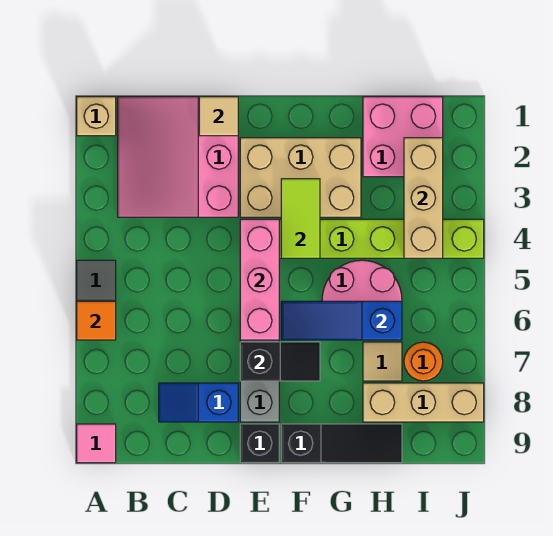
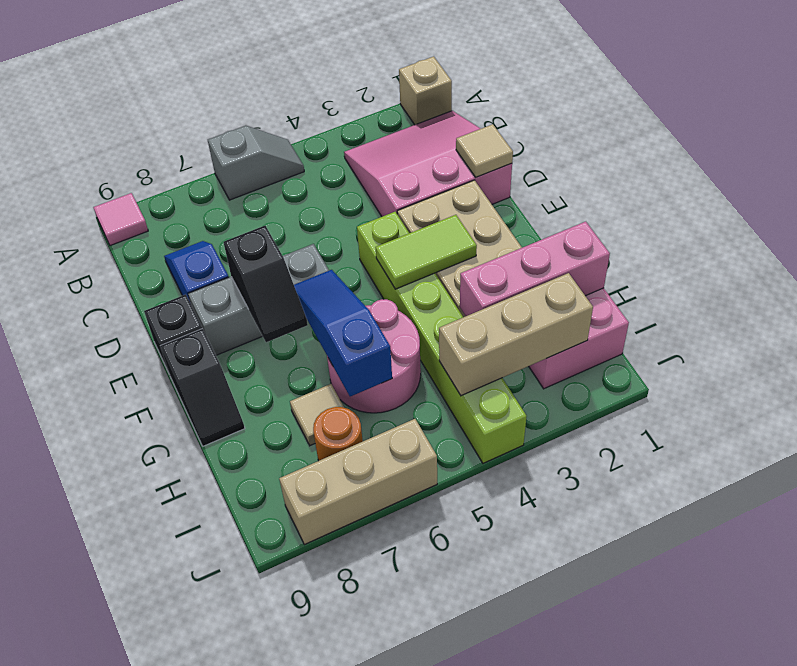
orange tile A6 level 2 -> none
pink brick E4:E6 level 2 -> pink brick H1:H3 level 2
black slope F9:H9 level 1 top F -> black slope F9:G9 level 1 top F
tan brick H8:J8 level 1 -> tan brick J6:J8 level 1

